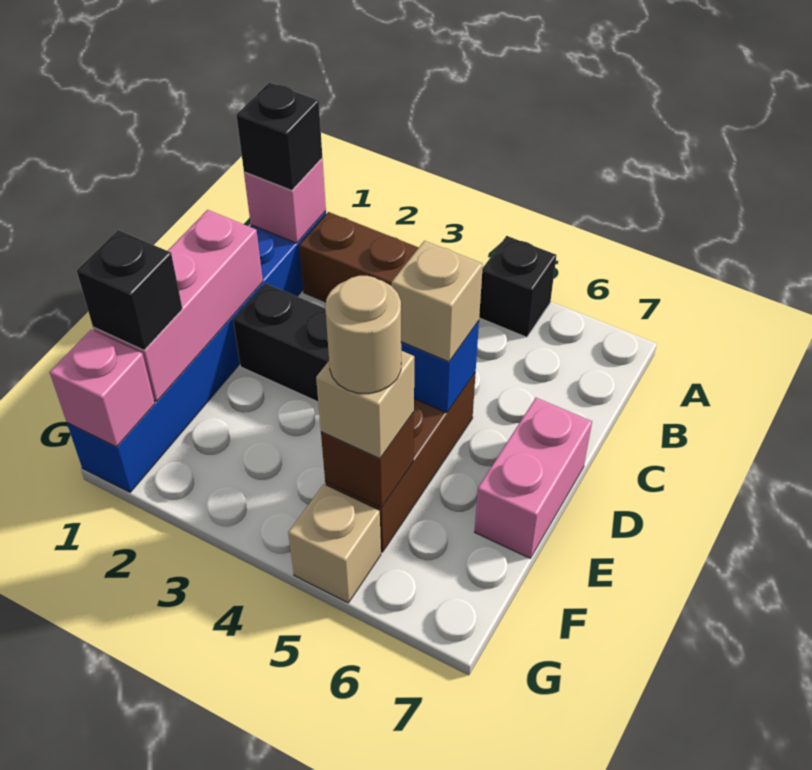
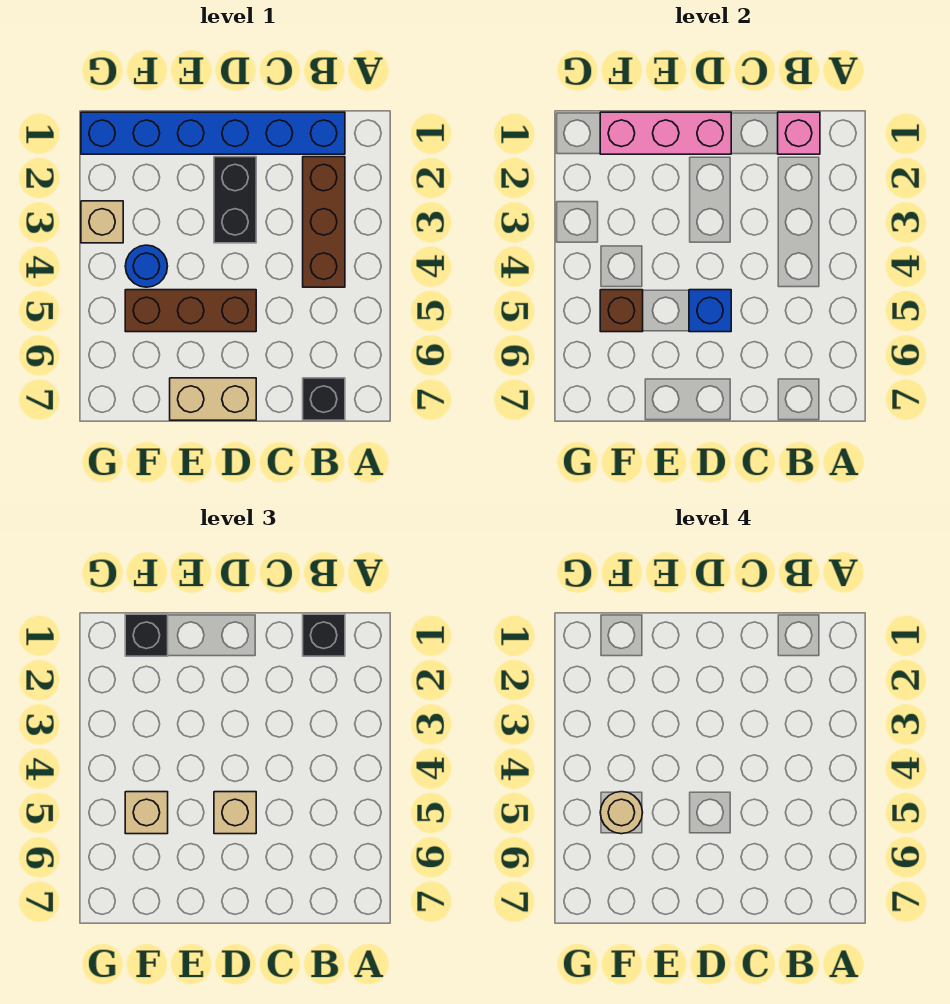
black brick A5 level 1 -> black brick B7 level 1
pink brick D7:E7 level 1 -> tan brick D7:E7 level 1
none -> blue round brick F4 level 1
pink brick G1 level 2 -> none
tan brick G5 level 1 -> tan brick G3 level 1

